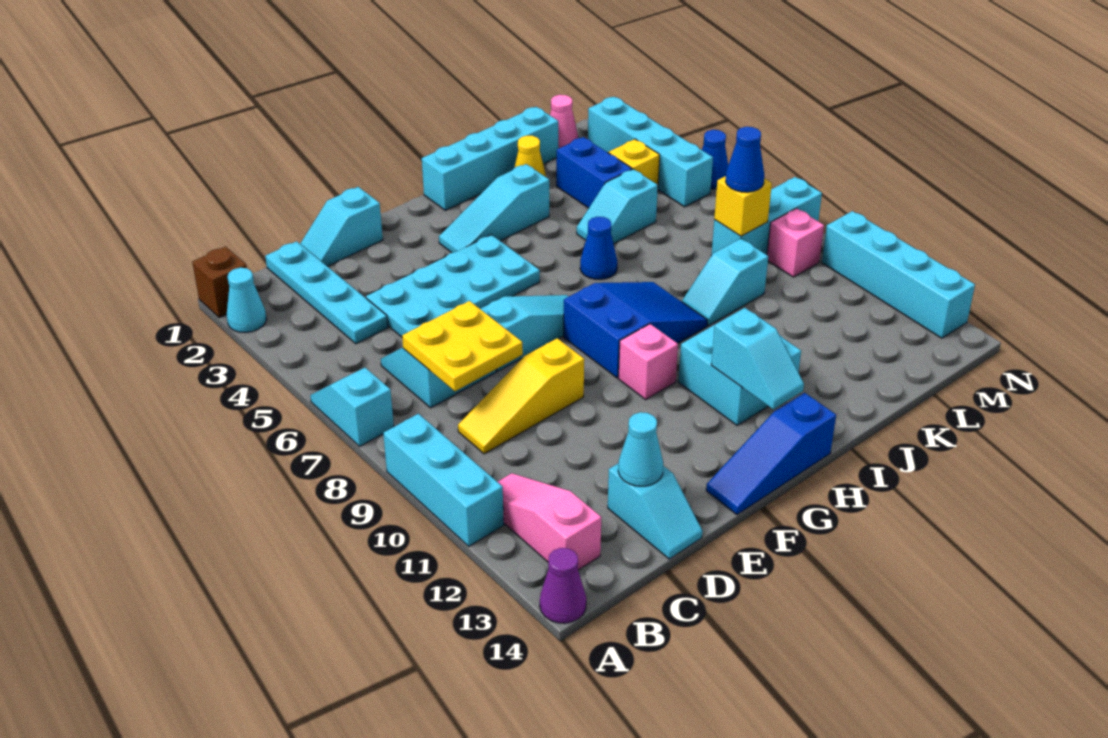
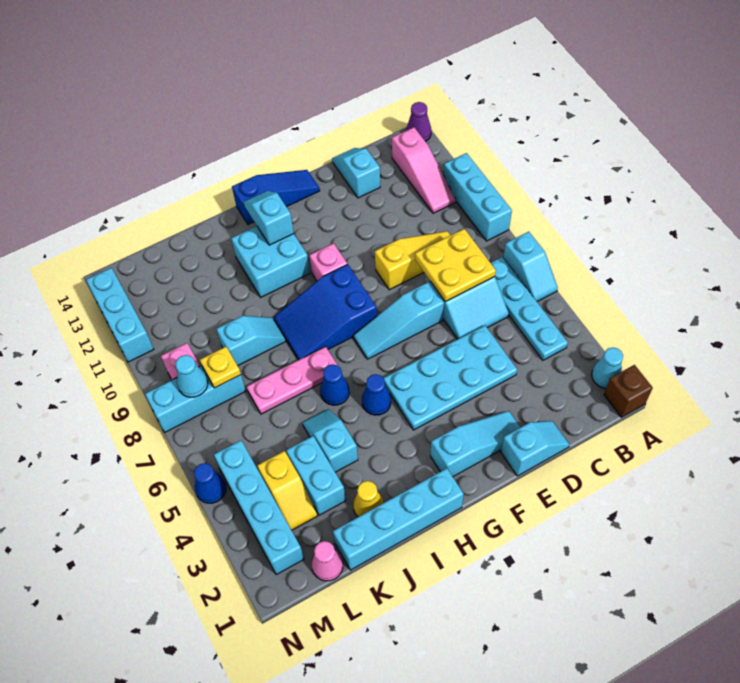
cyan plate C1:C4 level 1 -> cyan plate B4:B7 level 1
cyan cone D13 level 2 -> cyan cone M8 level 2
cyan slope G3:I3 level 1 top I -> cyan slope E2:G2 level 1 top G
none -> pink plate I7:K7 level 1
cyan slope J5:K5 level 1 top K -> cyan slope J4:J5 level 1 top 4
blue brick K3:K4 level 1 -> cyan brick K3:K4 level 1
yellow brick L8 level 2 -> yellow plate L8 level 2
blue cone L8 level 3 -> blue cone H5 level 1
cyan brick N10:N13 level 1 -> cyan brick N11:N13 level 1

